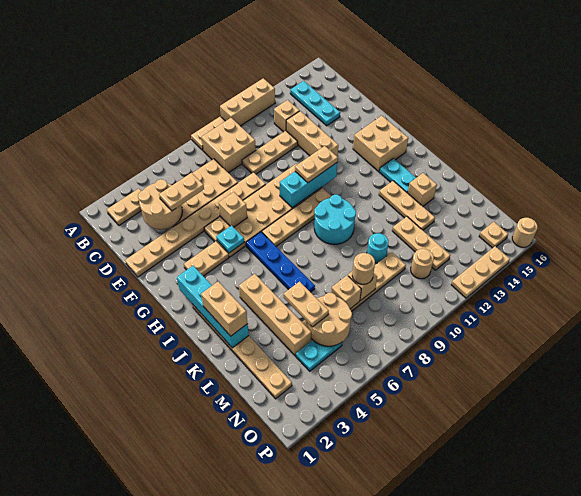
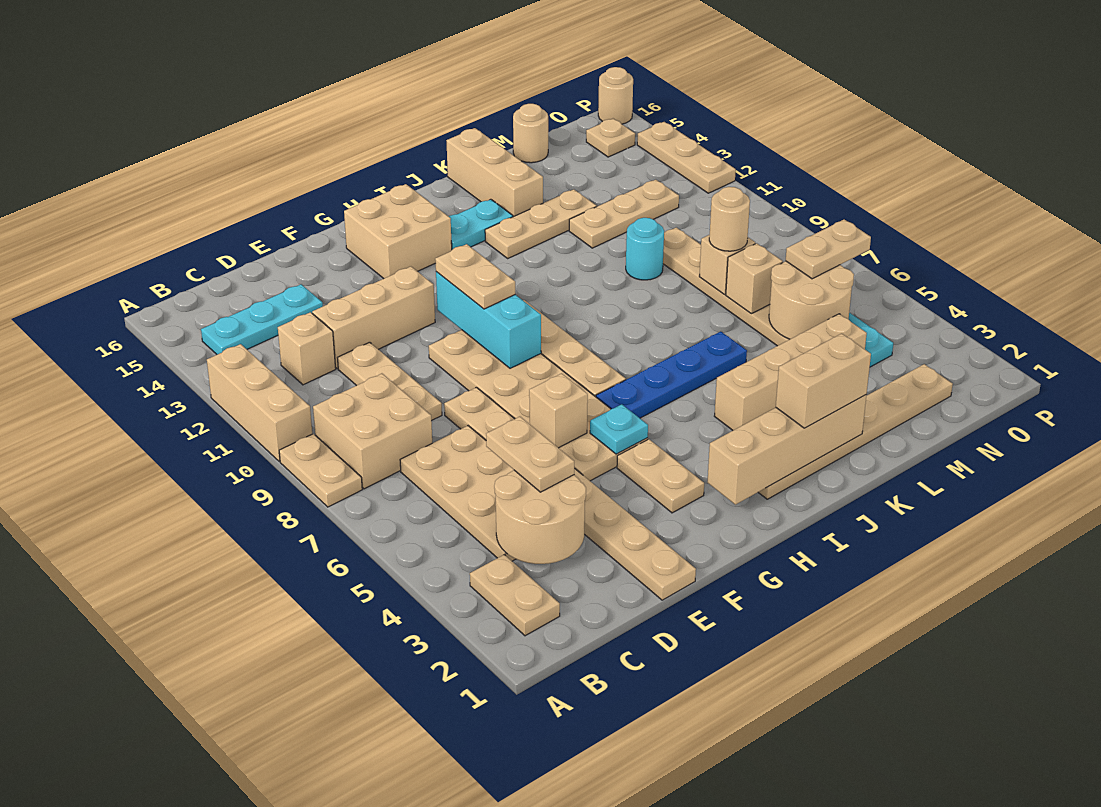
cyan brick H2:K2 level 2 -> tan brick H2:K2 level 2
cyan round brick I9:J10 level 1 -> none
tan brick K14 level 1 -> tan brick K14:K16 level 1
tan plate L5:M5 level 3 -> tan plate N6:O6 level 3
tan round brick N11 level 1 -> tan round brick M16 level 1

